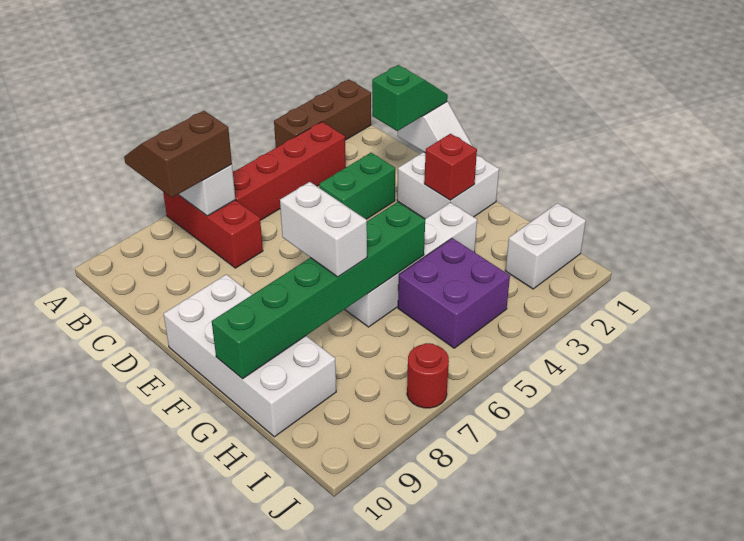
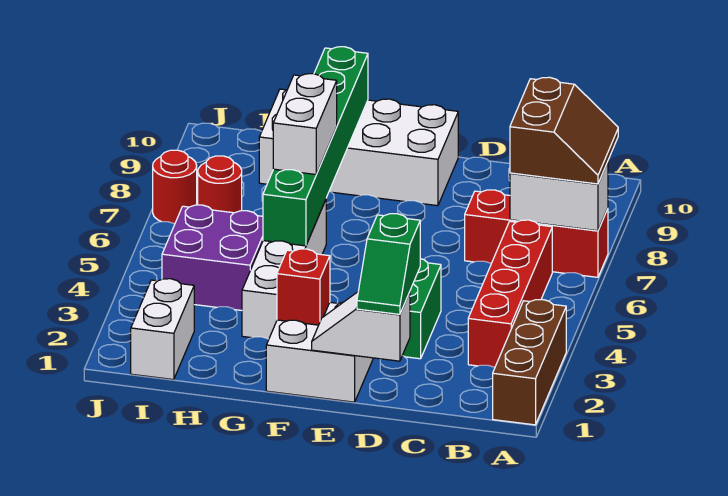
white brick F7:G7 level 3 -> white brick G6:G7 level 3
none -> red round brick I7 level 1

